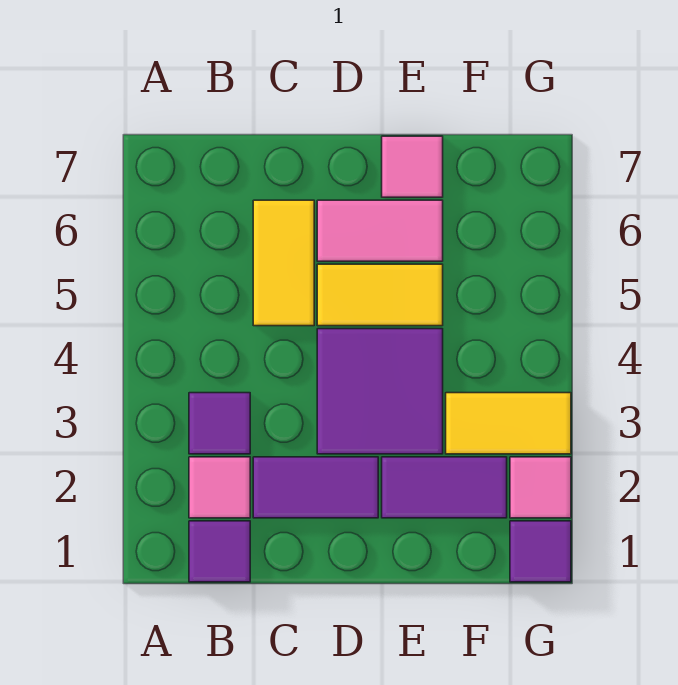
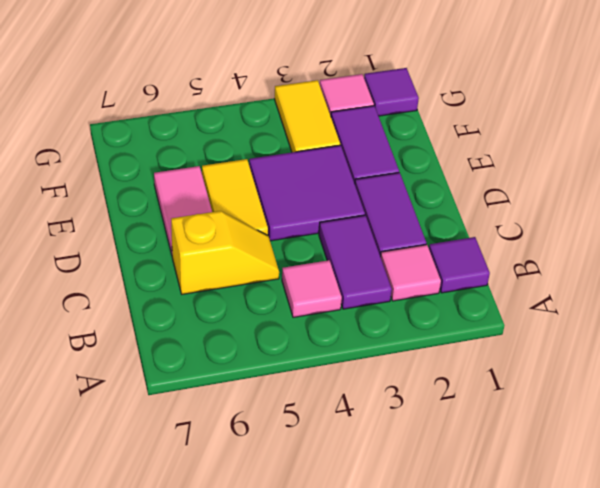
purple tile B3 level 1 -> purple tile B3:C3 level 1
yellow tile C5:C6 level 1 -> yellow slope C5:C6 level 1 top 6
pink tile E7 level 1 -> pink tile B4 level 1

